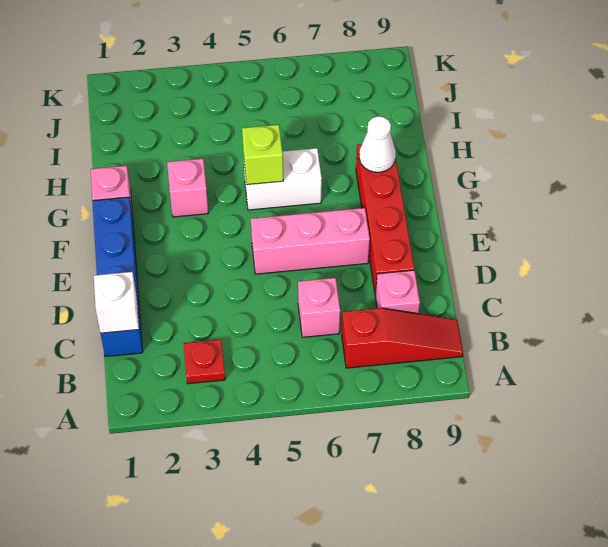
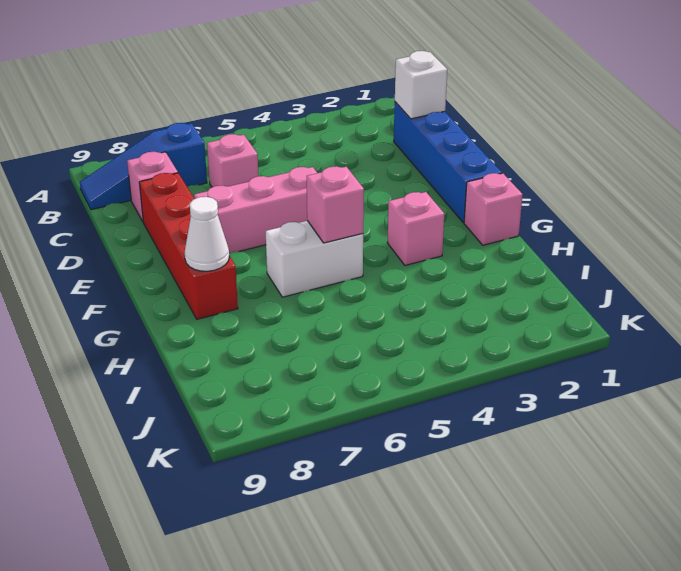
red plate B3 level 1 -> none
red slope B7:B9 level 1 top 7 -> blue slope B7:B9 level 1 top 7
lime brick G5 level 2 -> pink brick G5 level 2

